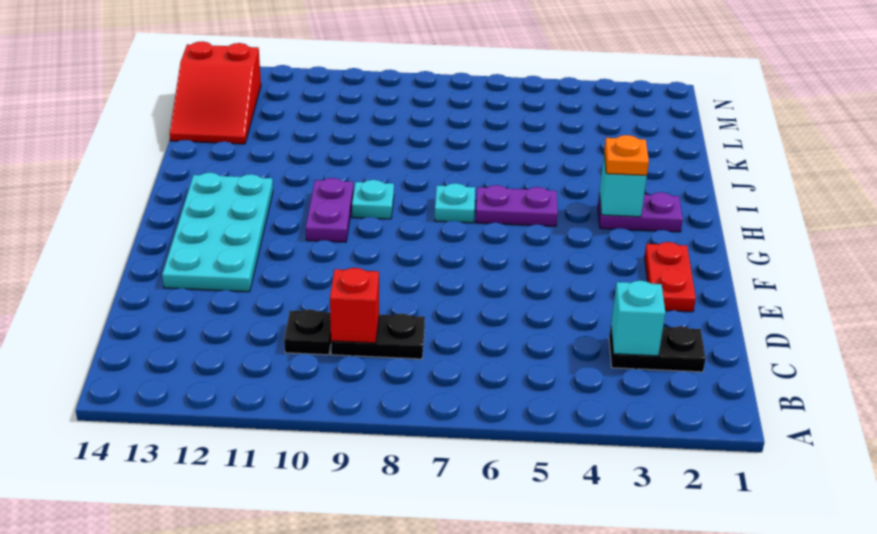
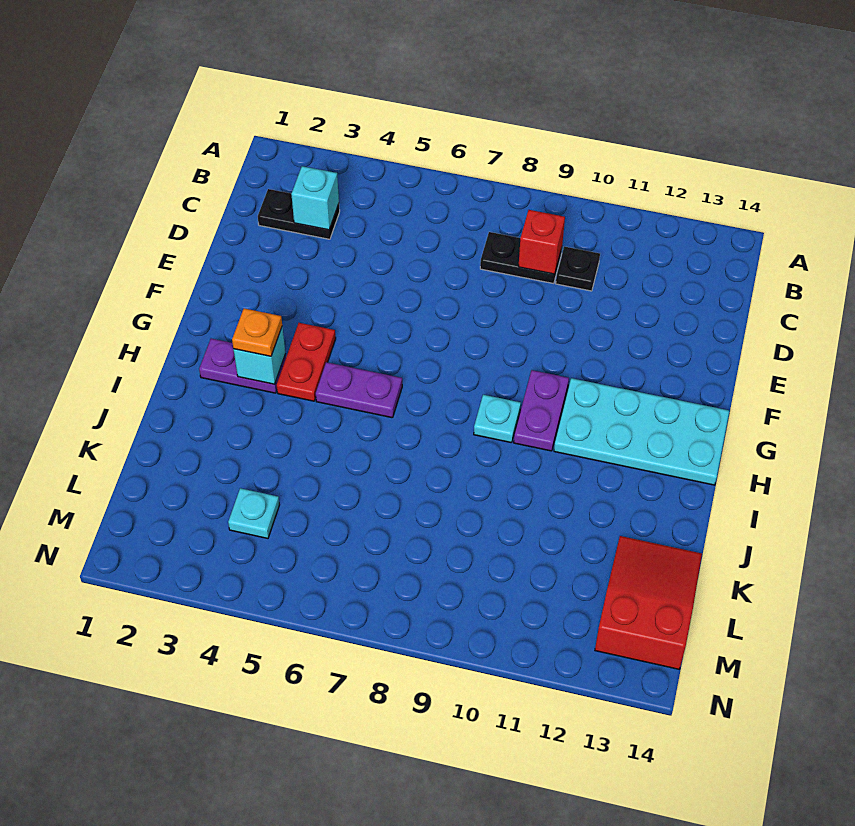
red plate E2:F2 level 1 -> red plate G4:H4 level 1
cyan plate E12:H13 level 1 -> cyan plate G11:H14 level 1
cyan plate H7 level 1 -> cyan plate L4 level 1

